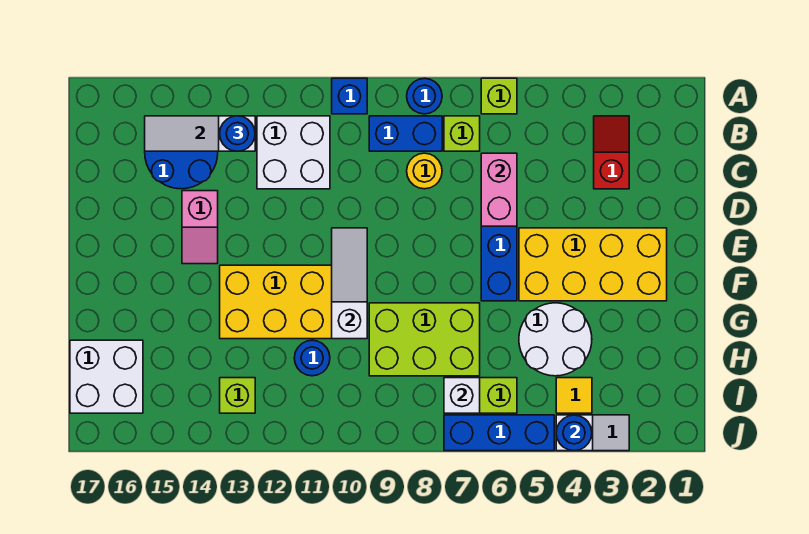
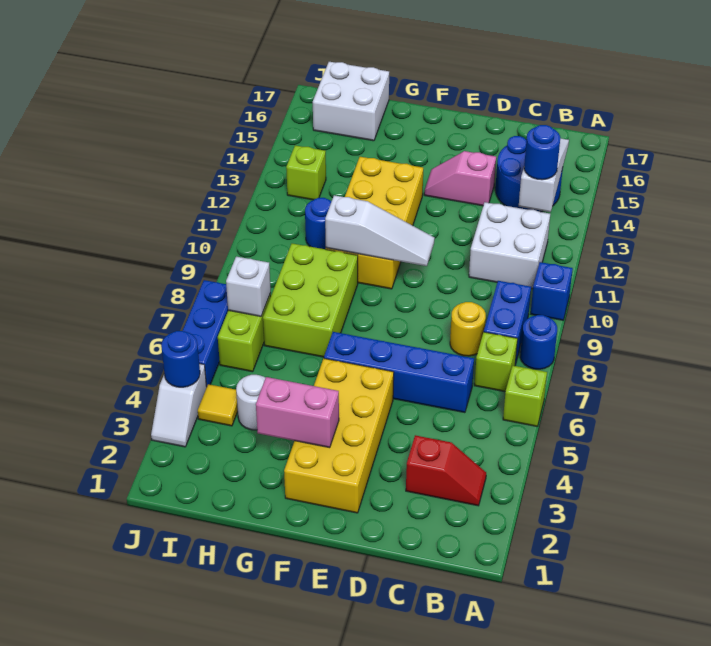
pink brick C6:D6 level 2 -> pink brick F3:G3 level 2
white round brick G4:H5 level 1 -> white round brick H4 level 1

